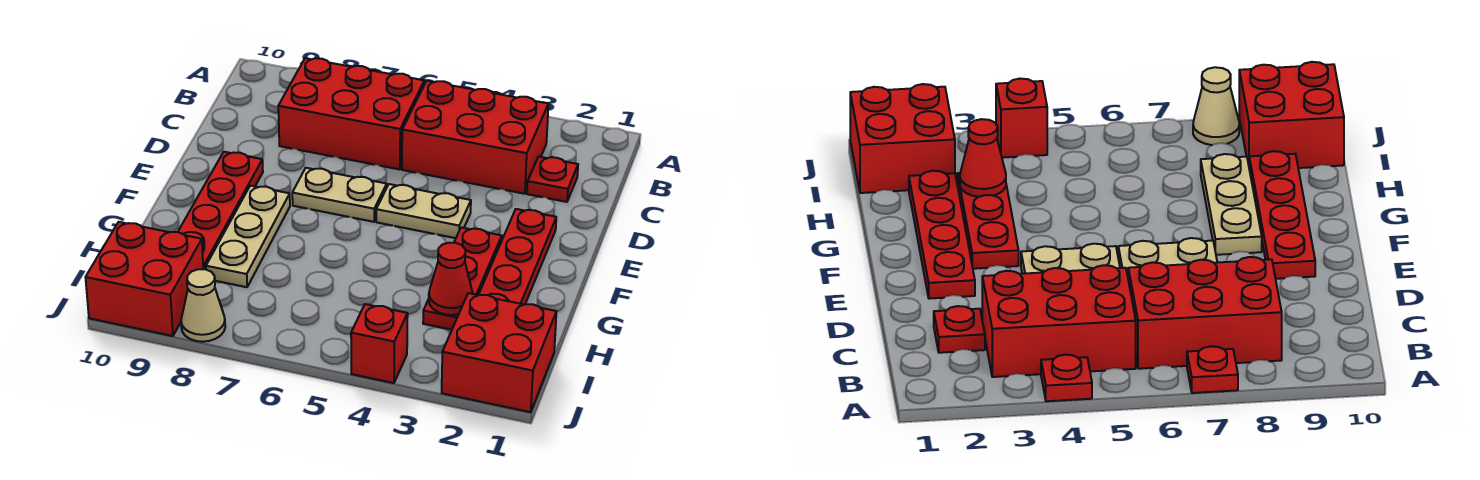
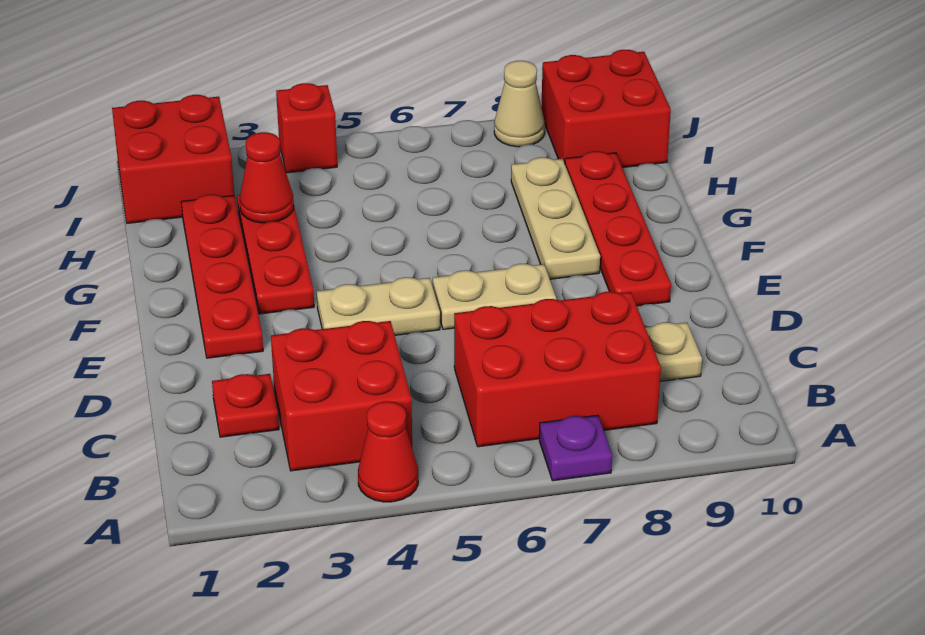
red plate A4 level 1 -> red cone A4 level 1
red plate A7 level 1 -> purple plate A7 level 1
red brick B3:C5 level 1 -> red brick B3:C4 level 1
none -> tan plate C9 level 1

